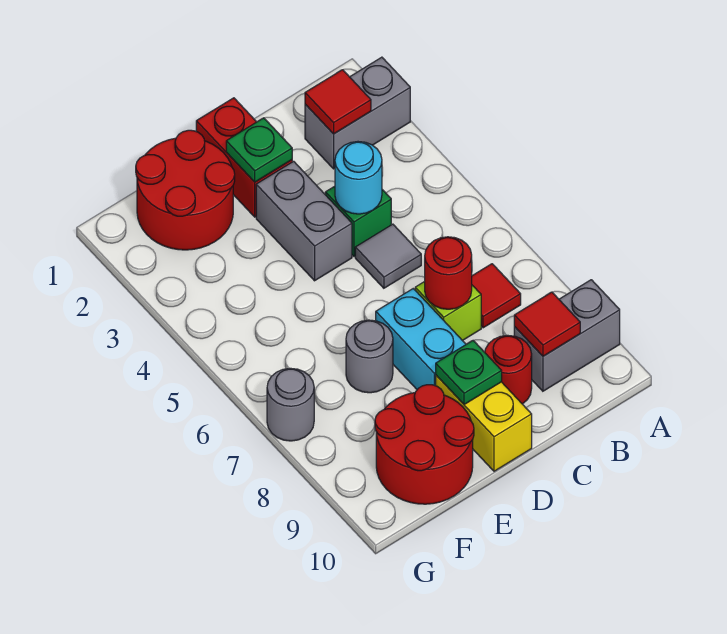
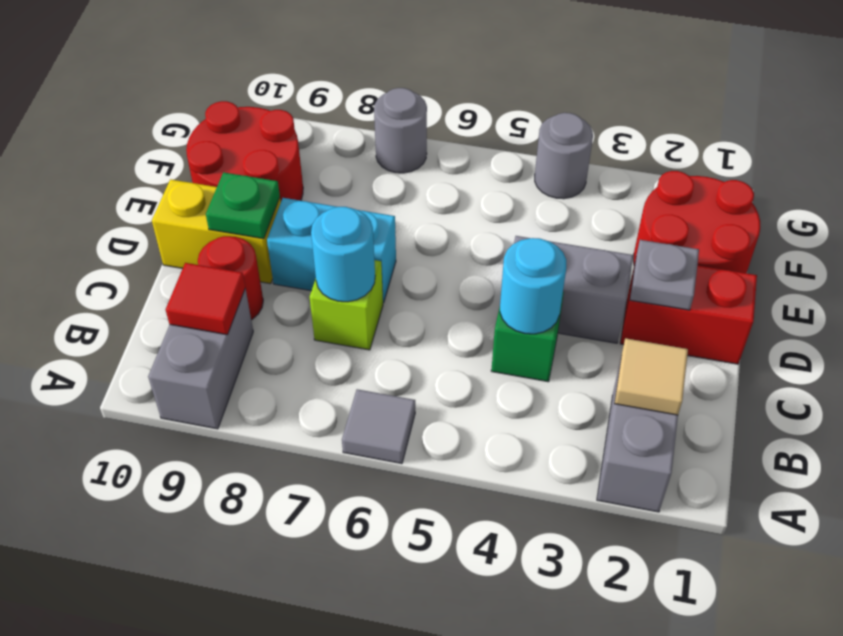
red tile B2 level 2 -> tan tile B2 level 2
red tile B7 level 1 -> none
grey tile C5 level 1 -> grey tile A6 level 1
red round brick C7 level 2 -> cyan round brick C7 level 2
green plate D2 level 2 -> grey plate D2 level 2
grey round brick E7 level 1 -> grey round brick G4 level 1

